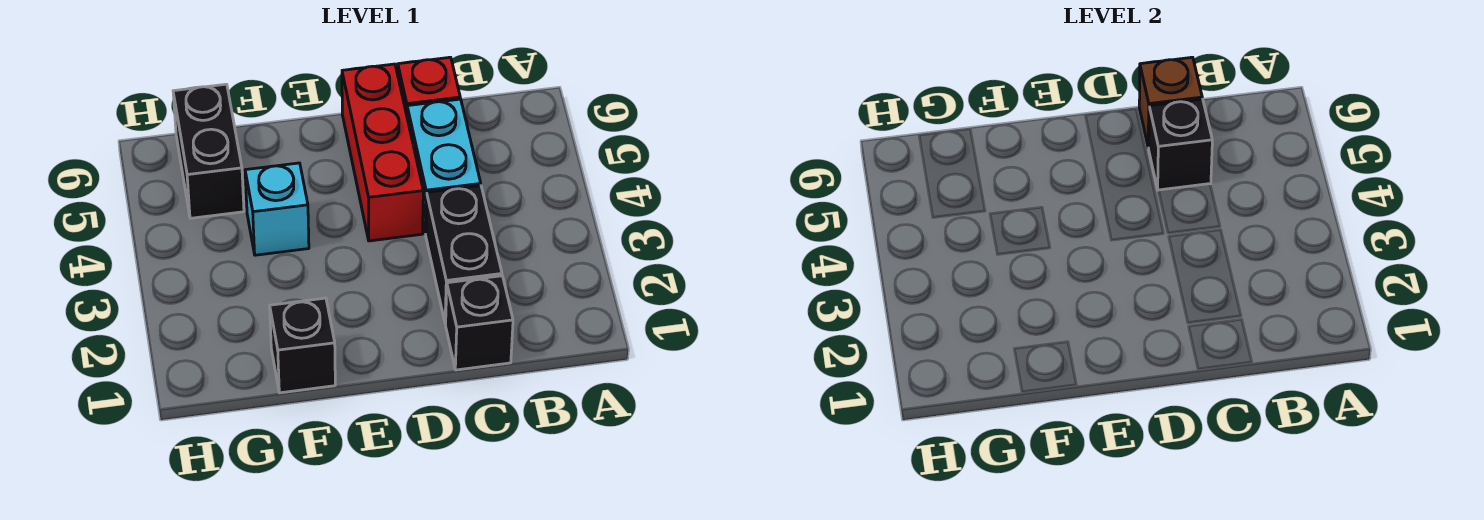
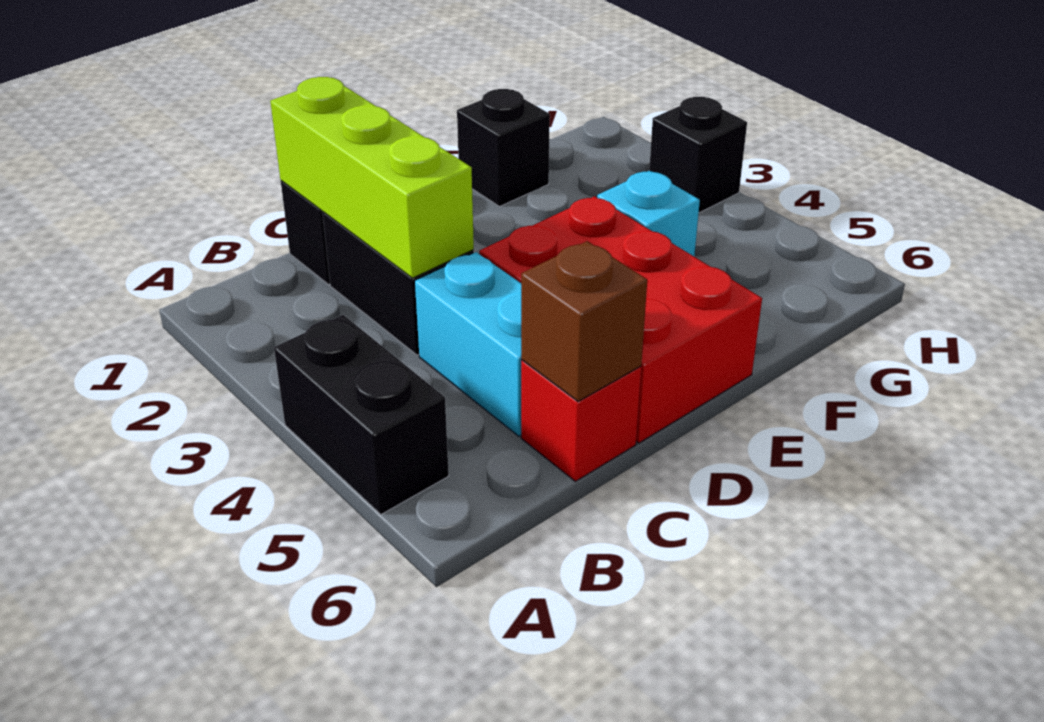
none -> lime brick C1:C3 level 2
black brick C5 level 2 -> black brick H3 level 1
red brick D4:D6 level 1 -> red brick D4:E6 level 1
black brick G5:G6 level 1 -> black brick A4:A5 level 1

